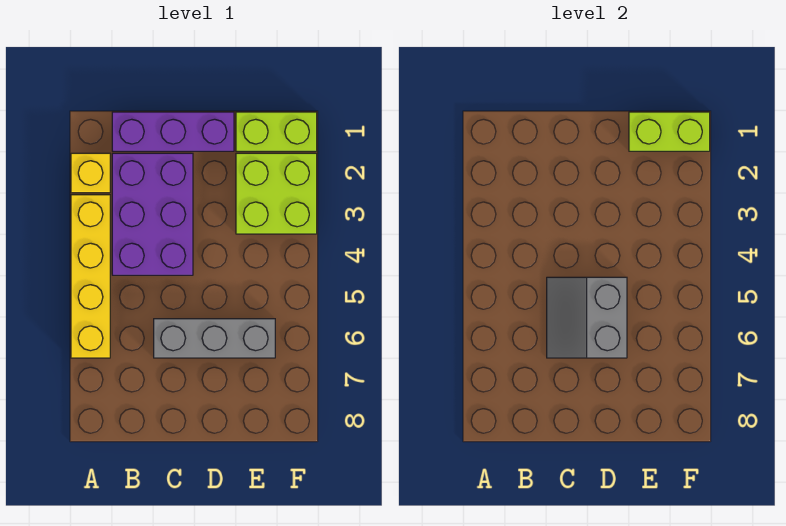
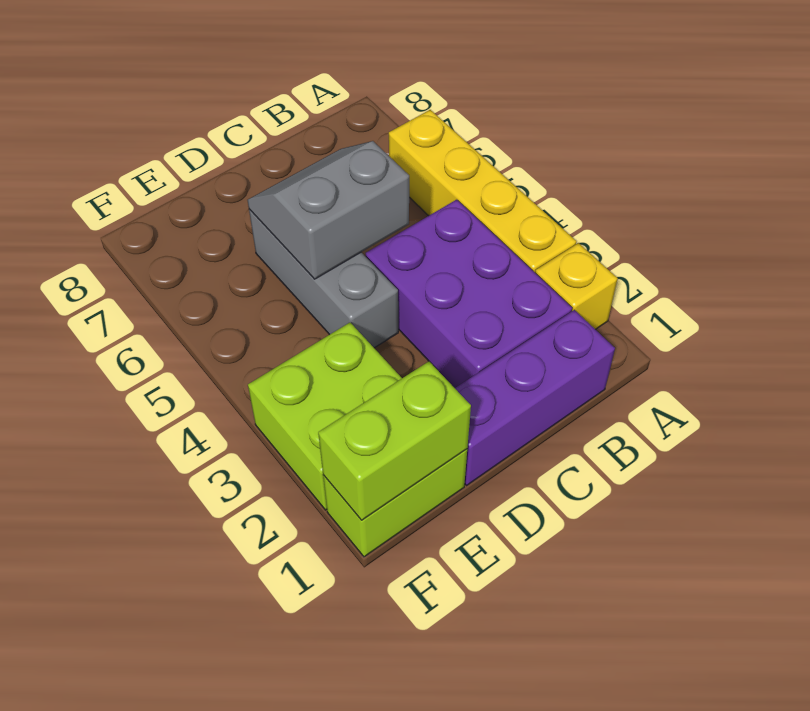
grey slope C5:D6 level 2 top D -> grey slope C5:D6 level 2 top 5
grey brick C6:E6 level 1 -> grey brick D4:D6 level 1

